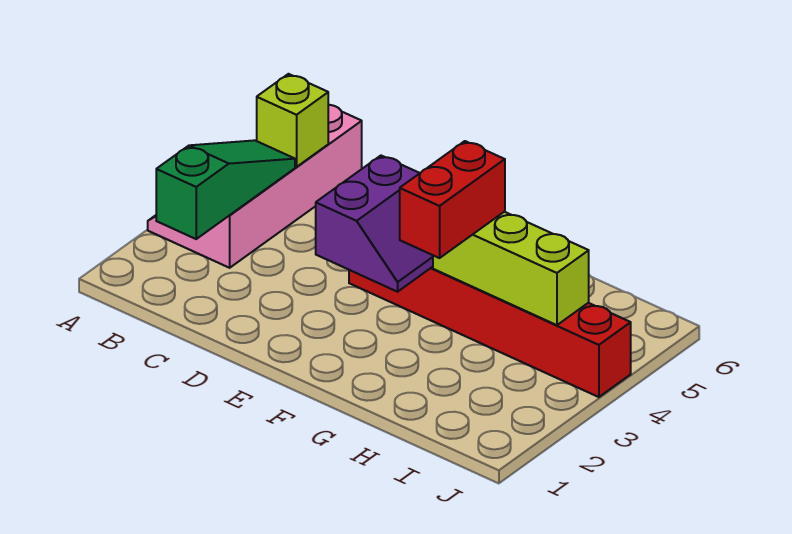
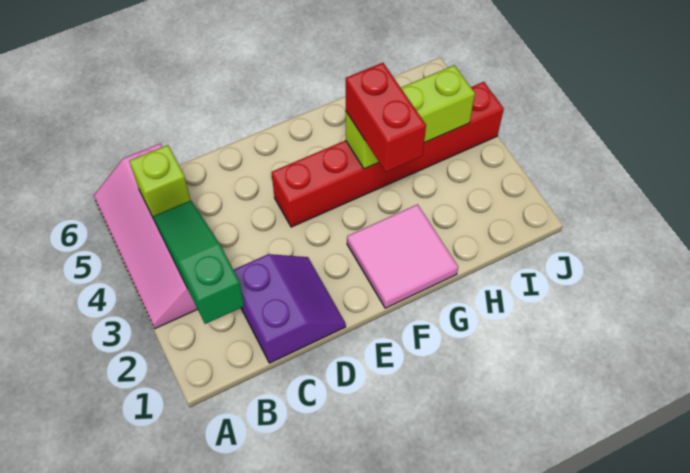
purple slope E3:F4 level 2 top E -> purple slope C1:D2 level 1 top C
none -> pink tile F1:G2 level 1

